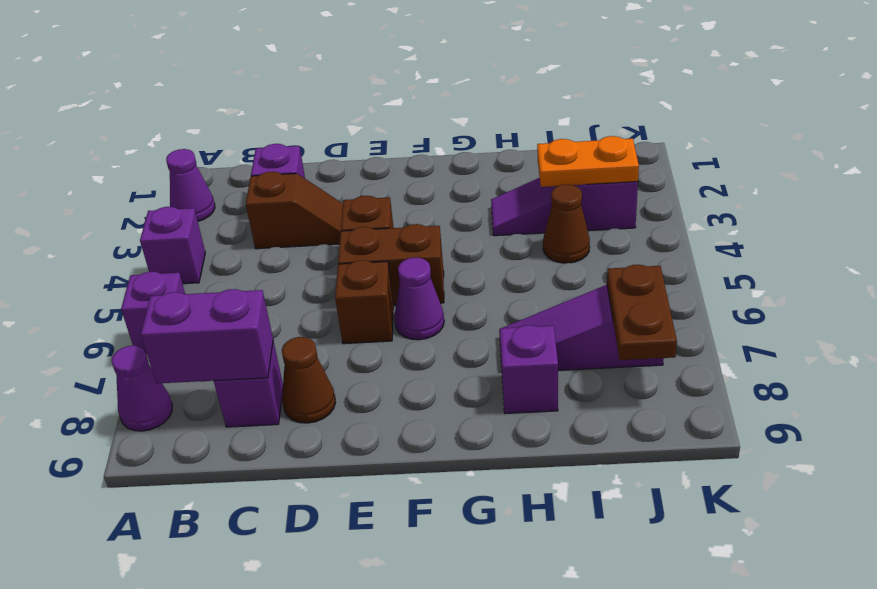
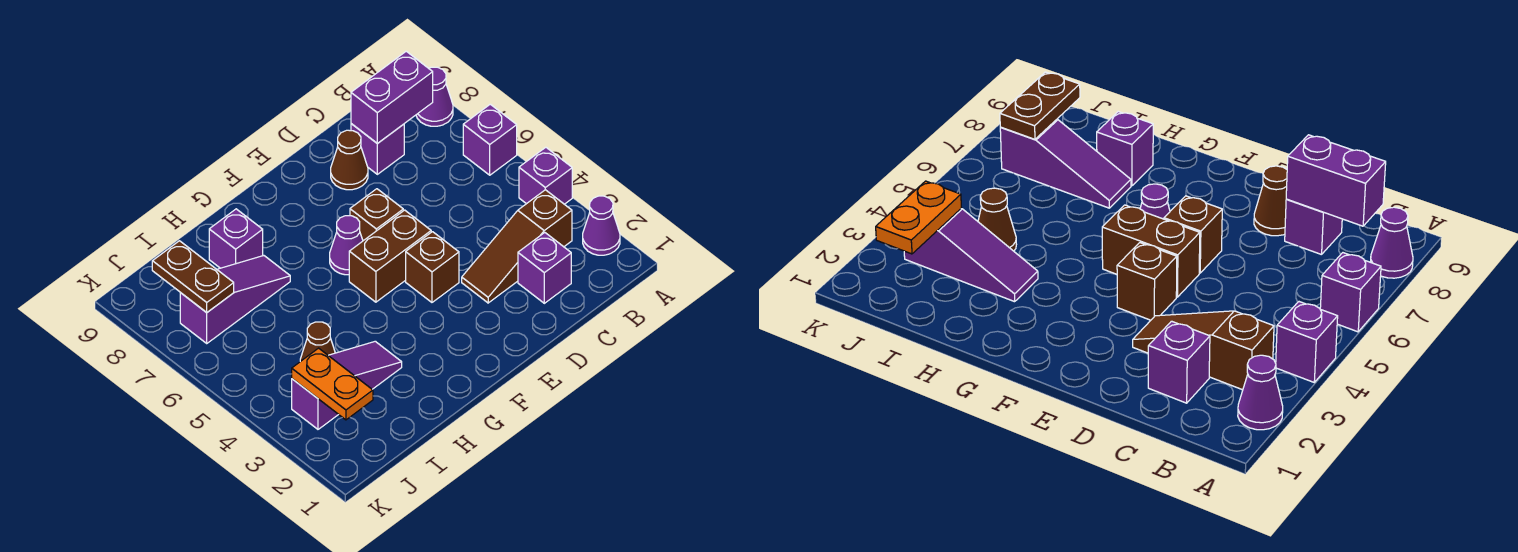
brown slope C3:D3 level 1 top C -> brown slope B3:D3 level 1 top B
orange plate I3:J3 level 2 -> orange plate J2:J3 level 2

